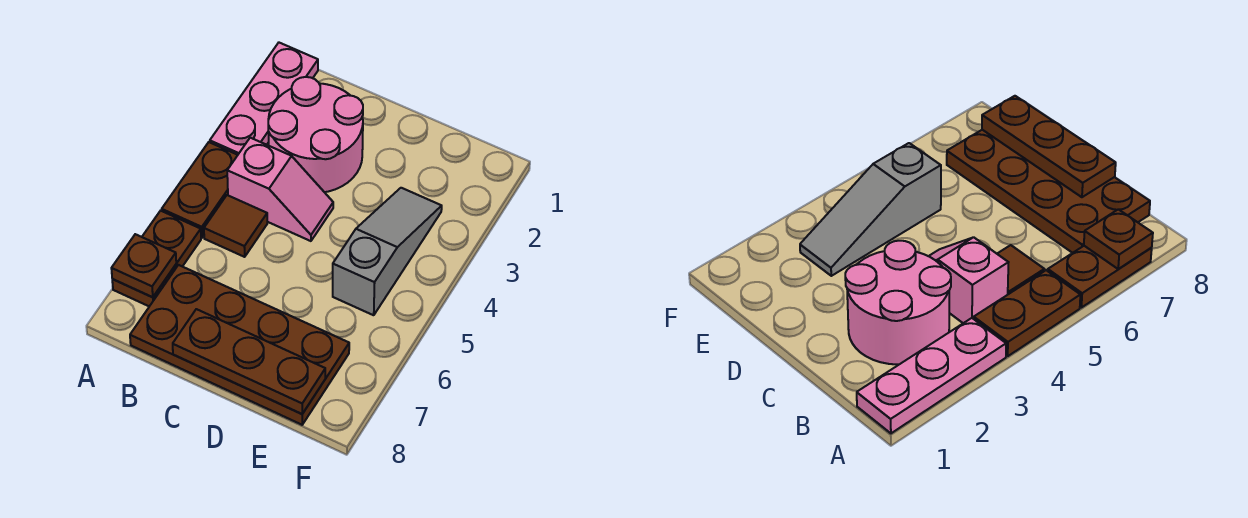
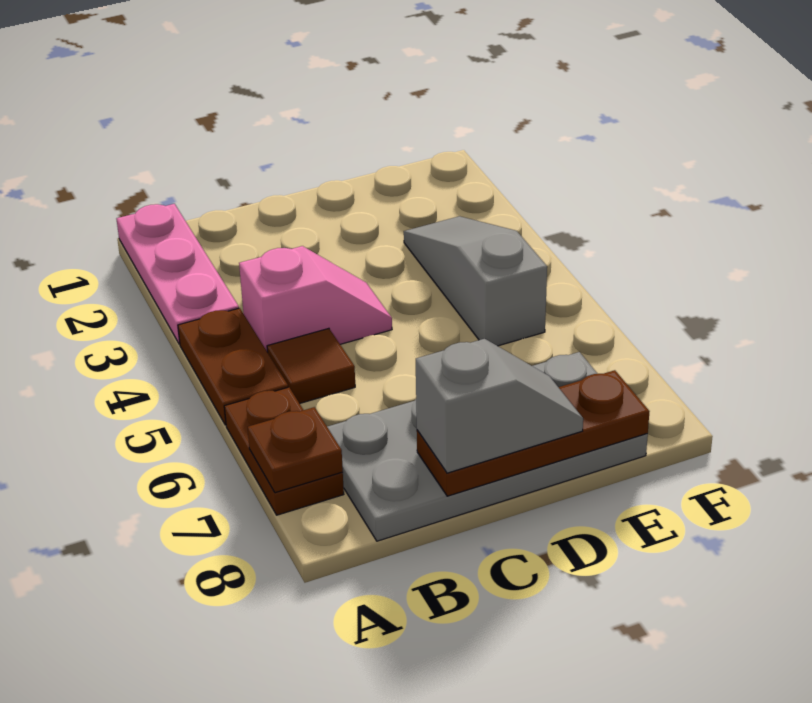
pink round brick B2:C3 level 1 -> none
brown plate B7:E8 level 1 -> grey plate B7:E8 level 1
none -> grey slope C8:D8 level 3 top C

